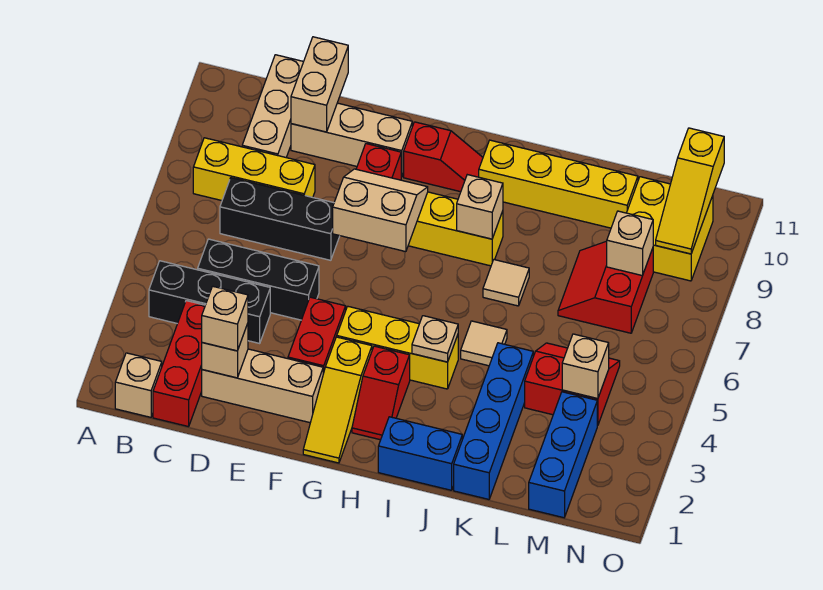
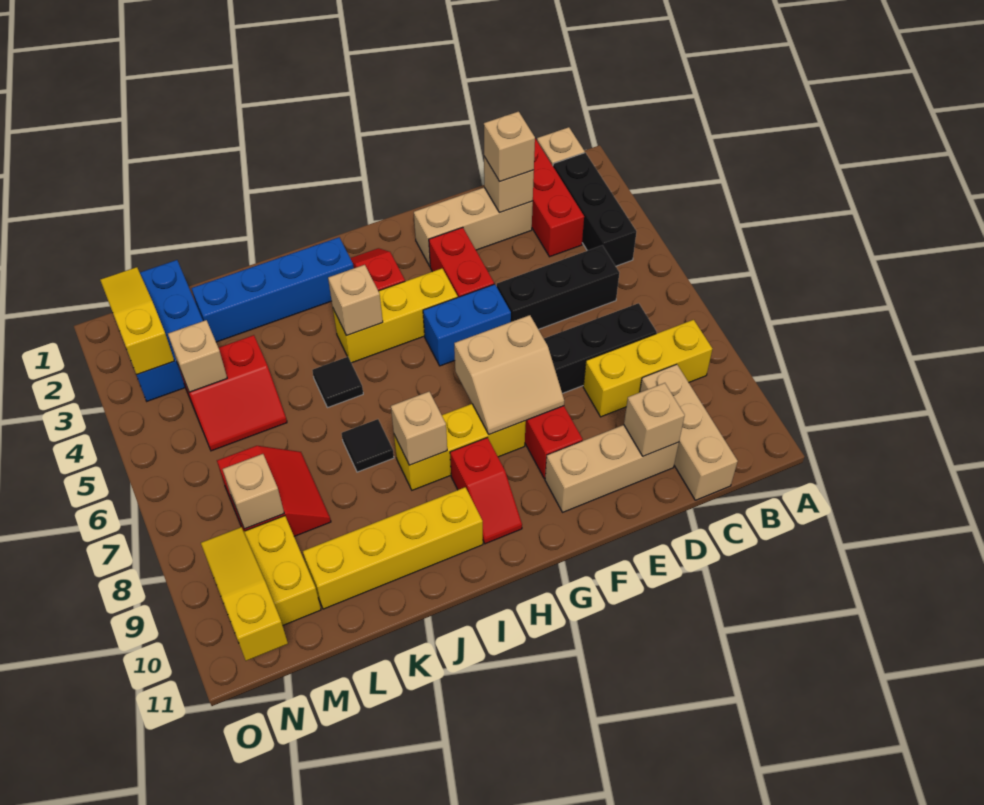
black brick B4:D4 level 1 -> black brick B2:B4 level 1
tan brick D10:D11 level 2 -> tan brick D10 level 2
yellow slope G1:G3 level 1 top 3 -> yellow slope N1:N3 level 2 top 3
red slope G10:H10 level 1 top G -> red slope H9:H10 level 1 top 9
blue brick I1:J1 level 1 -> blue brick F5:G5 level 1
tan plate I4 level 2 -> tan brick I4 level 2
tan tile J5 level 1 -> black tile J5 level 1
tan tile J7 level 1 -> black tile J7 level 1
blue brick K1:K4 level 1 -> blue brick I2:L2 level 1
blue brick M1:M3 level 1 -> blue brick M1:N3 level 1

